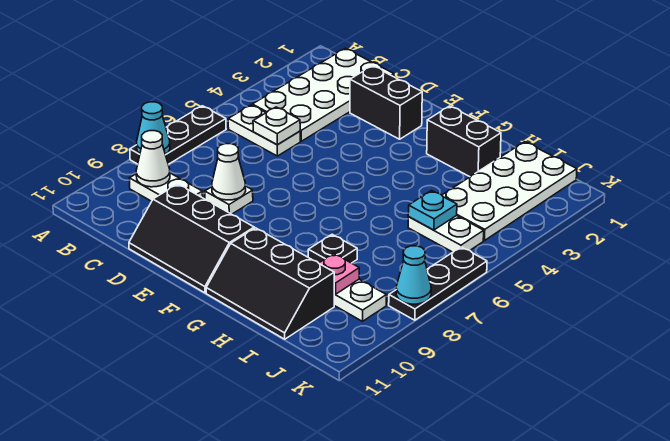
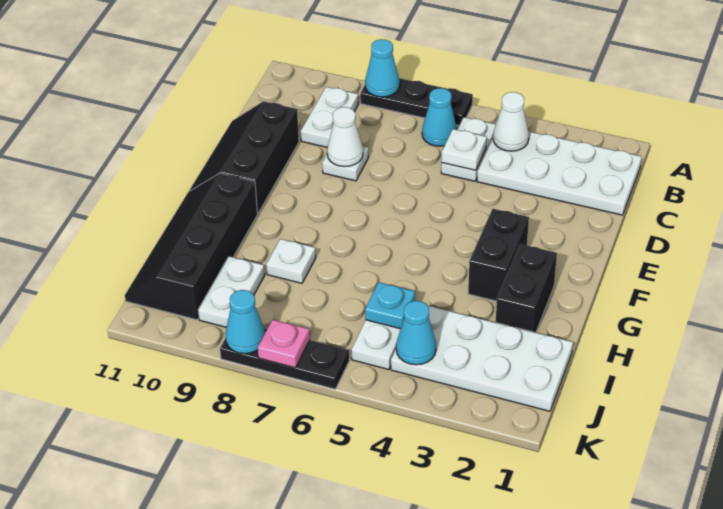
none -> cyan cone B6 level 1
white cone B9 level 2 -> white cone B4 level 2
black brick D2:E2 level 1 -> black brick F3:G3 level 1
black slope G10:I11 level 1 top 10 -> black slope G10:J11 level 1 top 10
black plate H8 level 1 -> white plate H8 level 1
pink plate I9 level 2 -> pink plate K7 level 2
none -> cyan cone J4 level 2

